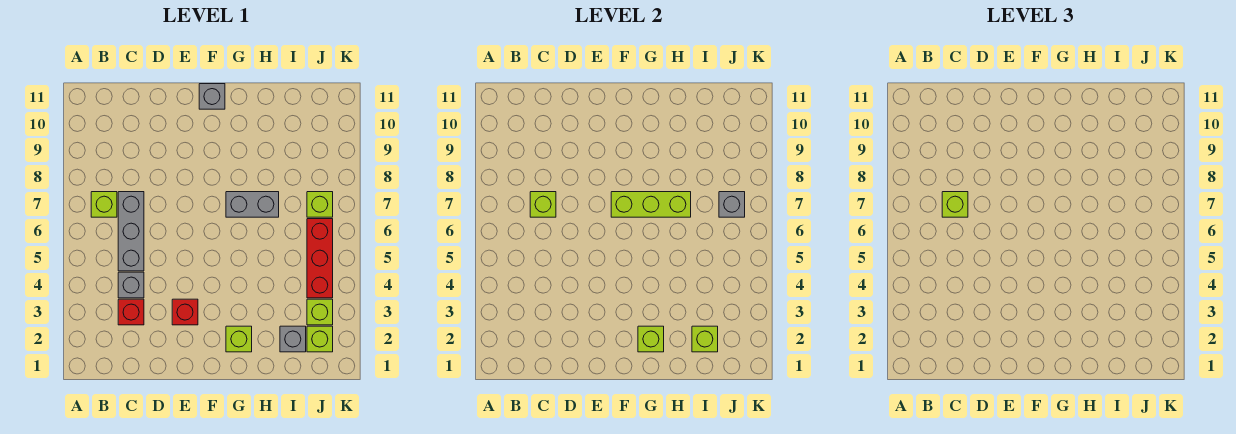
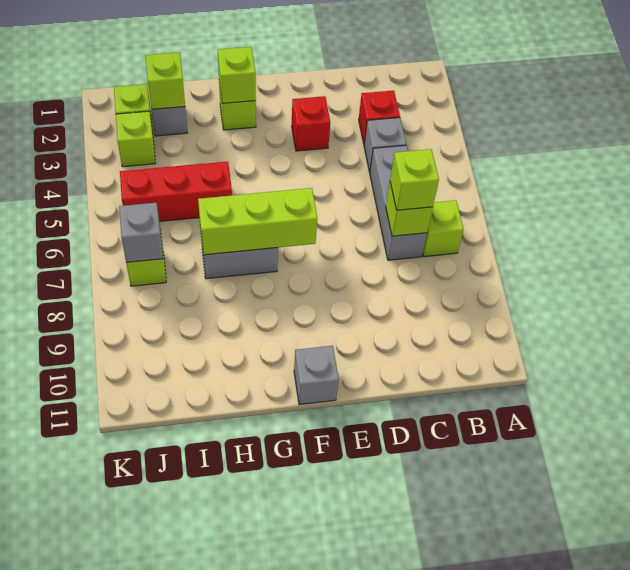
red brick J4:J6 level 1 -> red brick H5:J5 level 1

